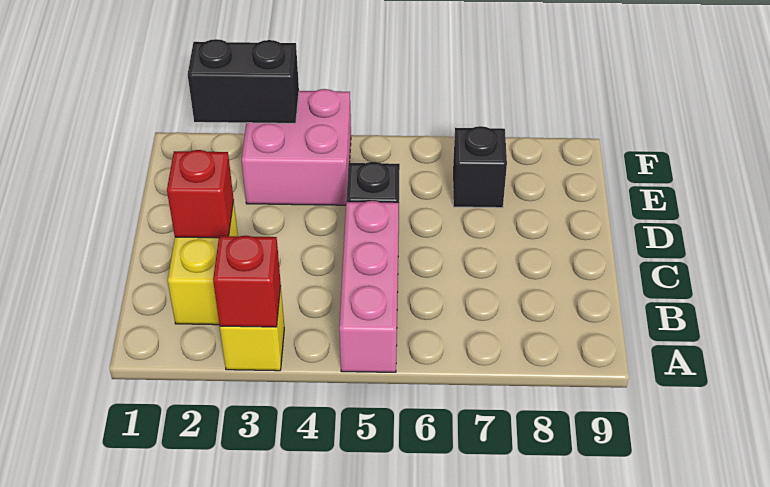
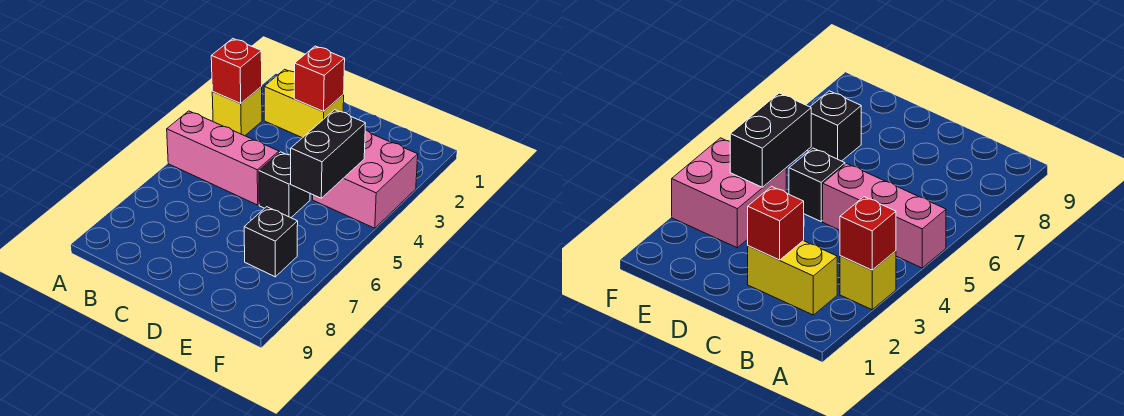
black brick F2:F3 level 2 -> black brick E4:E5 level 2

